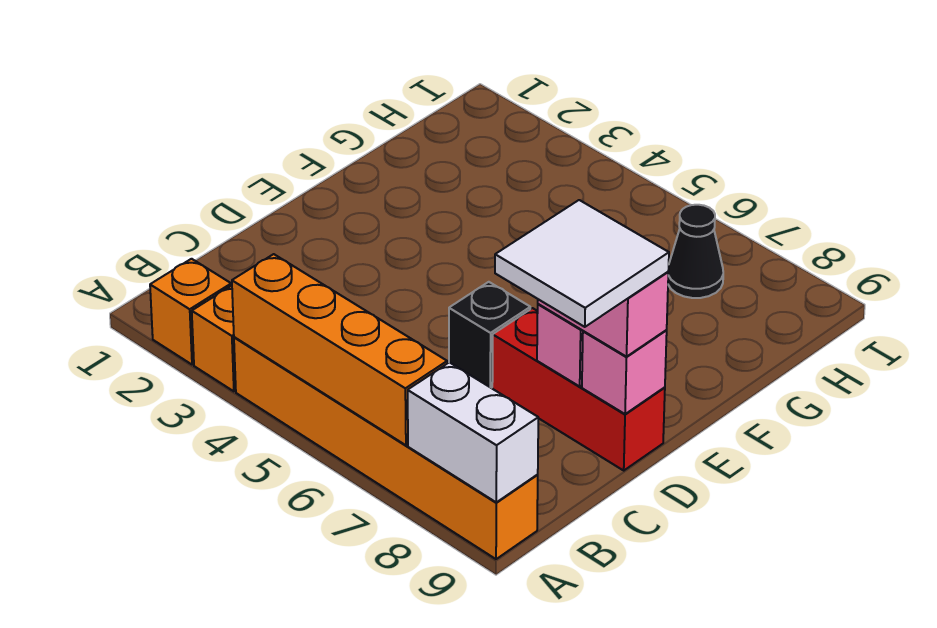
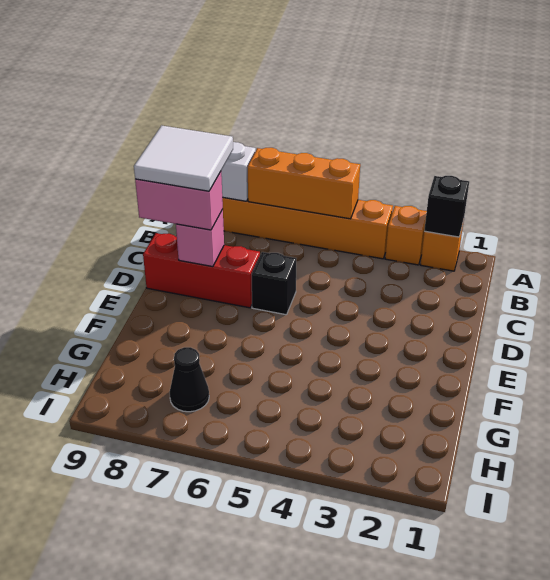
none -> black brick A2 level 2
orange brick A4:A7 level 2 -> orange brick A5:A7 level 2
pink brick D9 level 2 -> none

